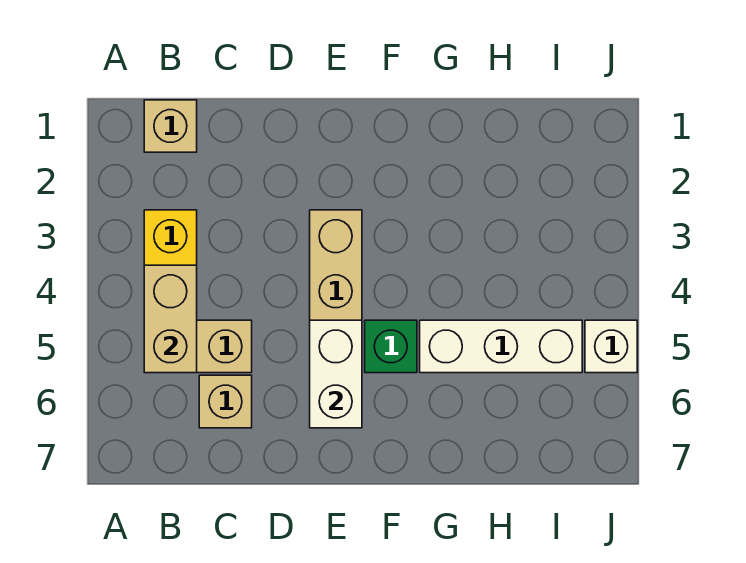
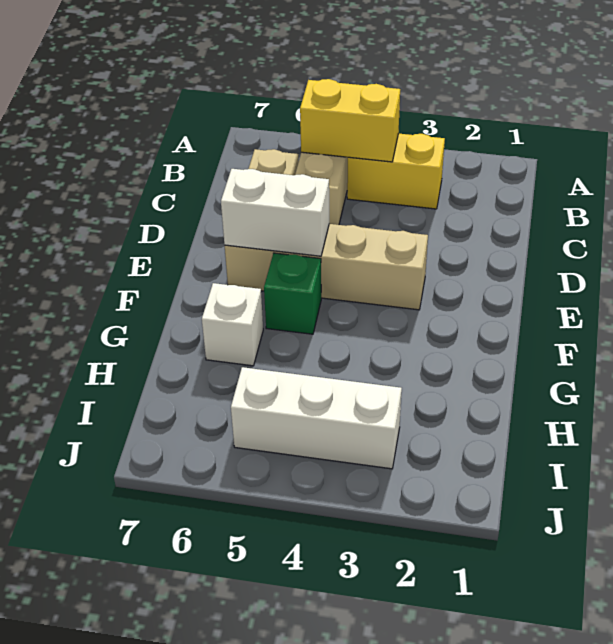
tan brick B1 level 1 -> none
tan brick B4:B5 level 2 -> yellow brick B4:B5 level 2
white brick G5:I5 level 1 -> white brick I3:I5 level 1
white brick J5 level 1 -> white brick G6 level 1

